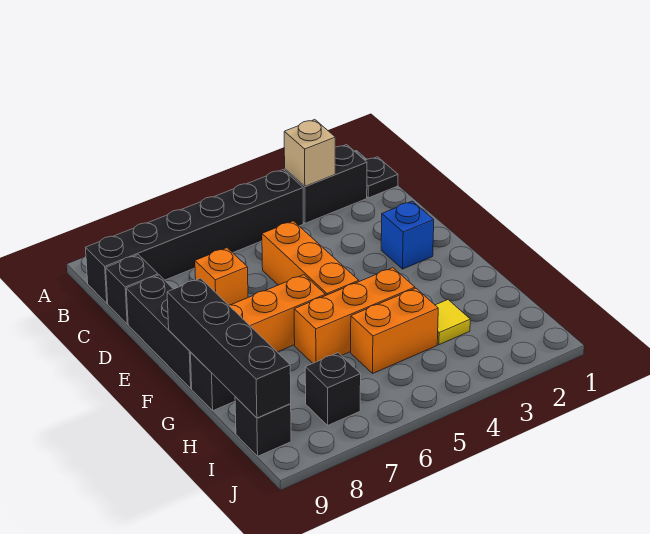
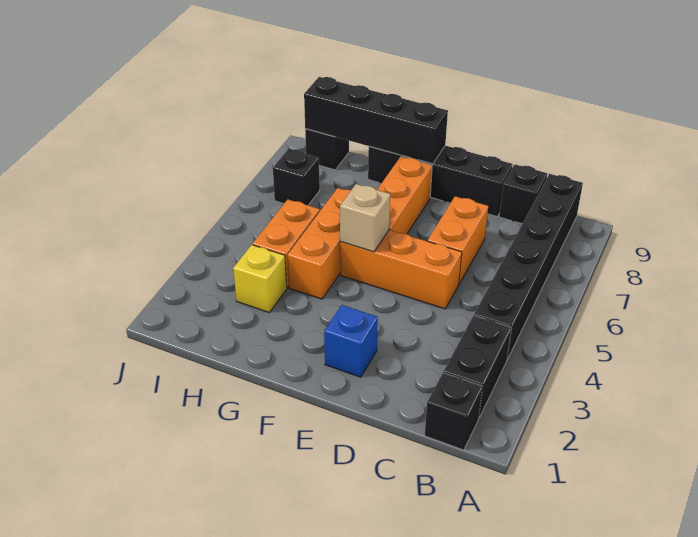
black plate B1 level 1 -> black brick B1 level 1
tan brick B3 level 2 -> tan brick F5 level 2
orange brick D7 level 1 -> orange brick D6:D7 level 1
yellow tile H3 level 1 -> yellow brick H3 level 1

